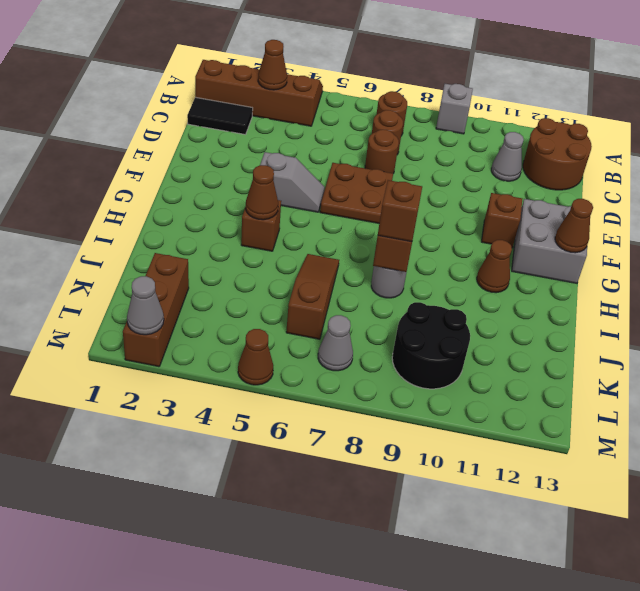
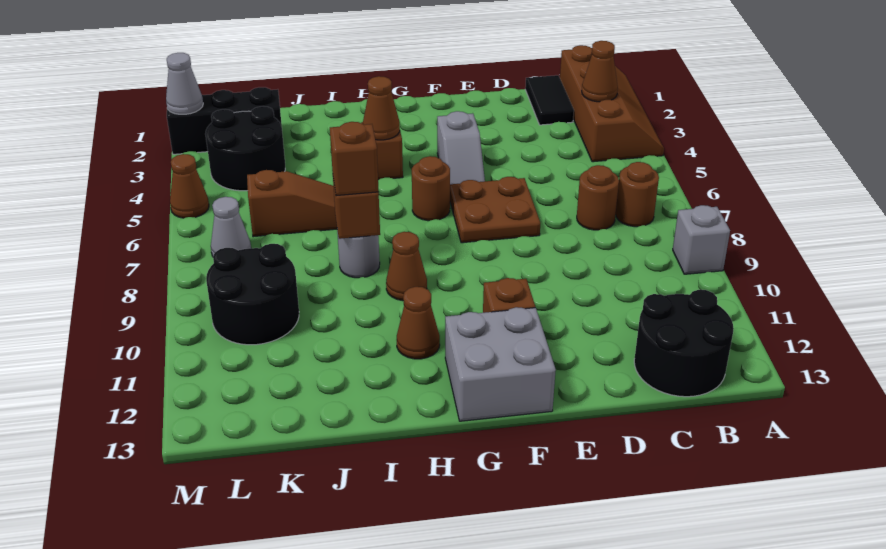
brown round brick B12:C13 level 1 -> black round brick B12:C13 level 1
grey cone C11 level 1 -> none
brown round brick D7 level 1 -> brown round brick G6 level 1
brown cone G13 level 2 -> brown cone H9 level 1
brown brick K2:M2 level 1 -> black brick K2:M2 level 1
none -> black round brick K3:L4 level 1

